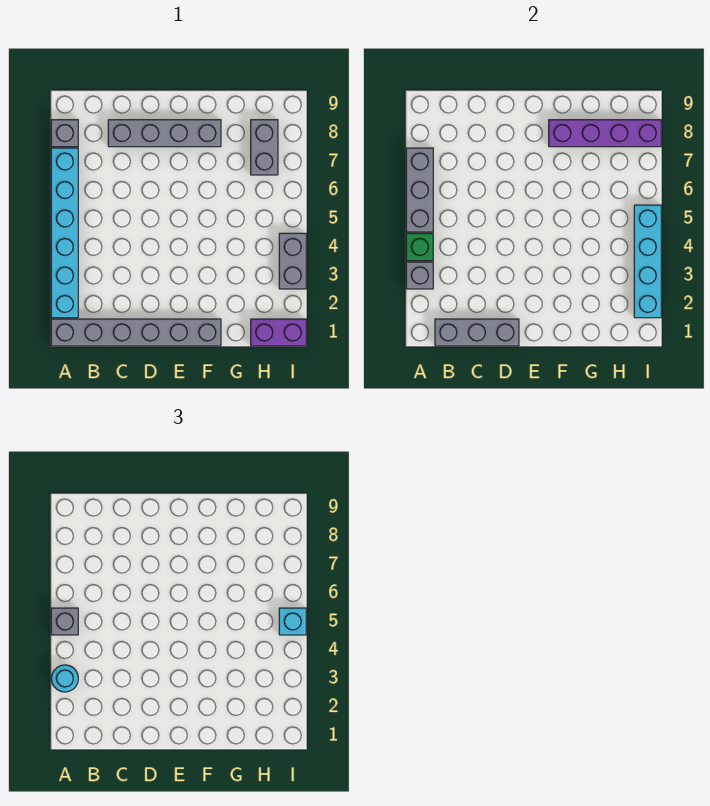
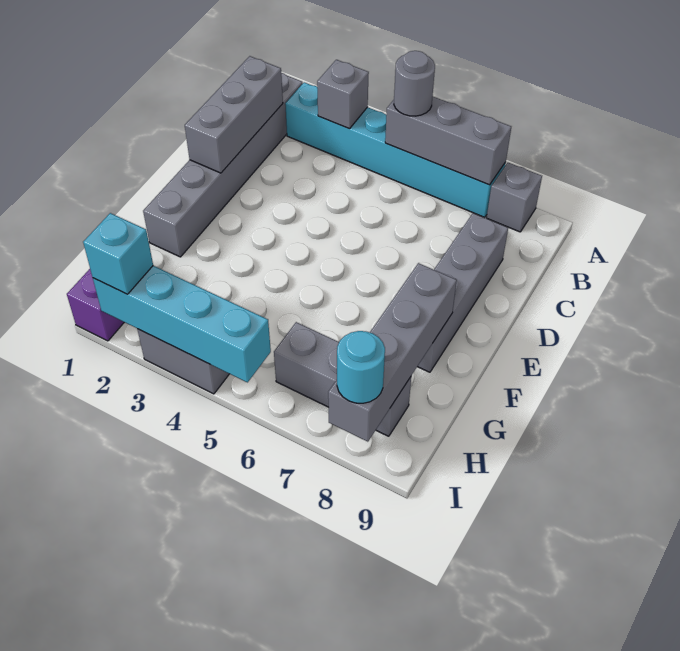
cyan round brick A3 level 3 -> cyan round brick I8 level 3
green brick A4 level 2 -> none
grey brick A5 level 3 -> grey round brick A5 level 3
purple brick F8:I8 level 2 -> grey brick F8:I8 level 2
grey brick H7:H8 level 1 -> grey brick H6:H8 level 1
cyan brick I5 level 3 -> cyan brick I2 level 3

